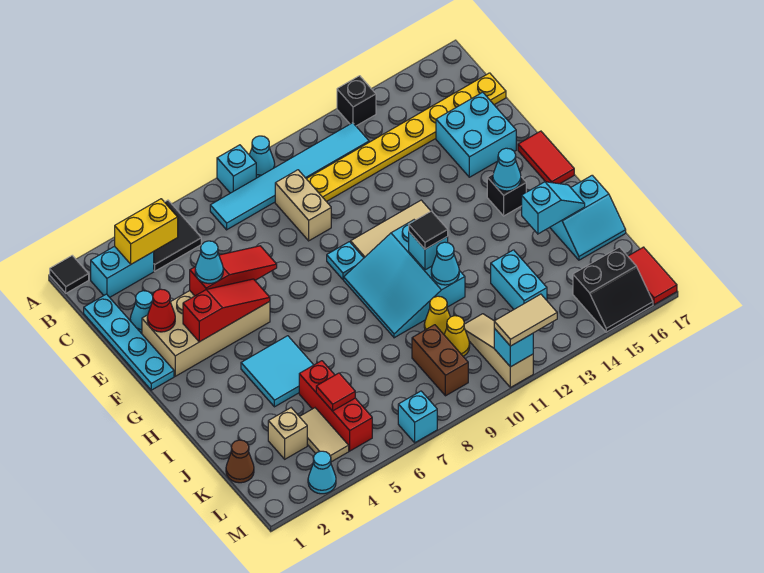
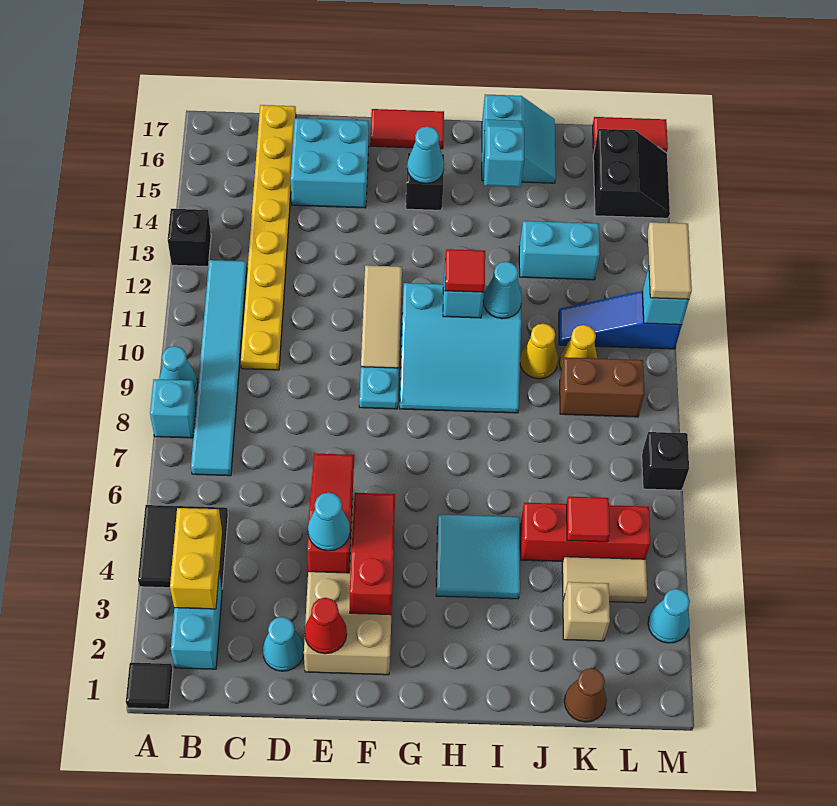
cyan plate C1:F1 level 1 -> none
tan brick C9:D9 level 1 -> none
black tile H11 level 3 -> red tile H11 level 3
tan slope K11:M11 level 1 top M -> blue slope K11:M11 level 1 top M
cyan brick M7 level 1 -> black brick M7 level 1

